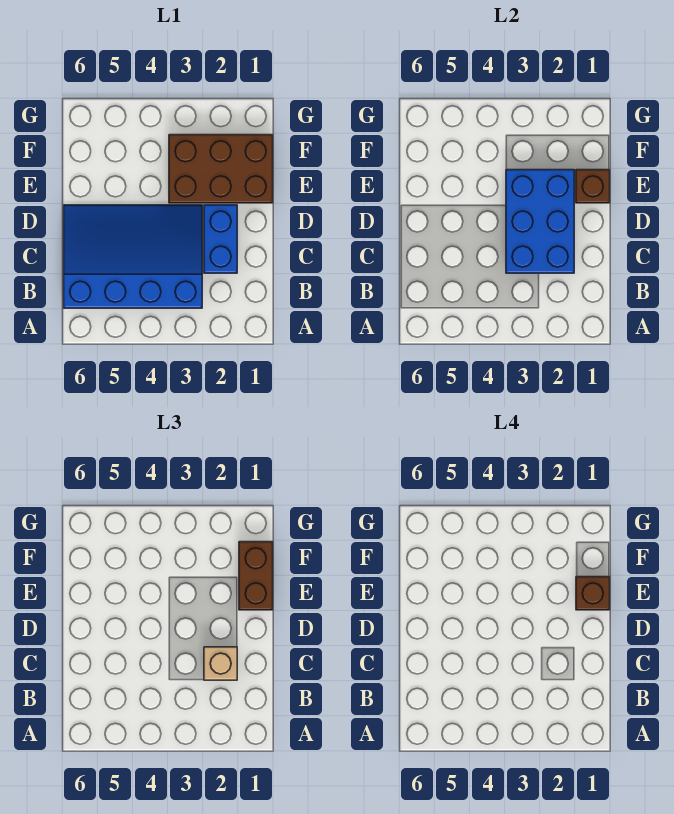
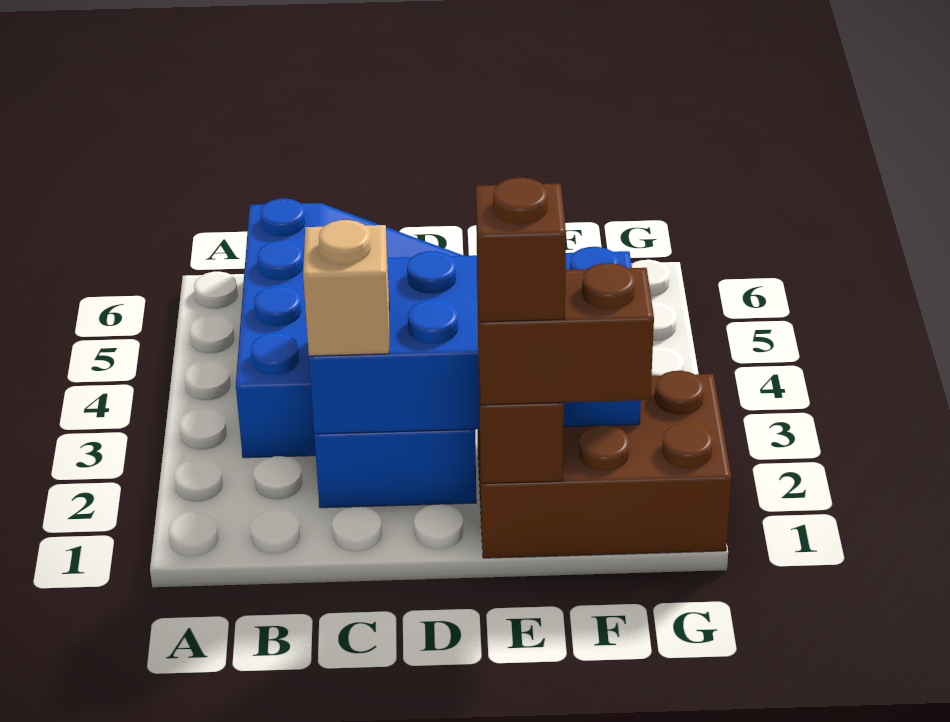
blue brick C2:E3 level 2 -> blue brick C2:F3 level 2
brown brick E1:F3 level 1 -> brown brick E1:G2 level 1

